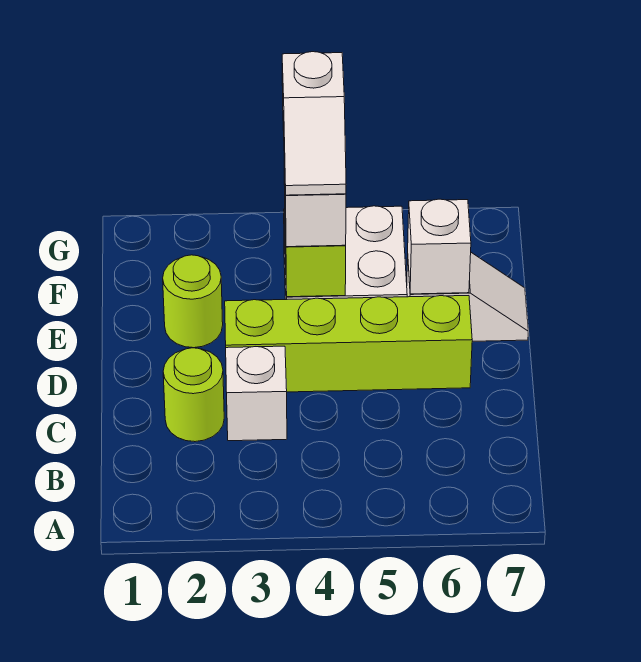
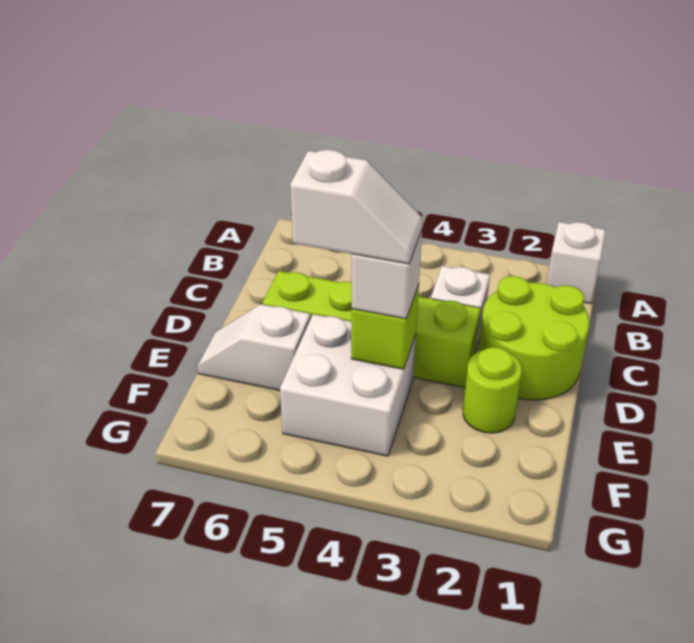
lime round brick C2 level 1 -> lime round brick C1:D2 level 1
white slope E4:F4 level 4 top F -> white slope E4:E5 level 4 top 5
white brick E6 level 2 -> white brick A1 level 1

